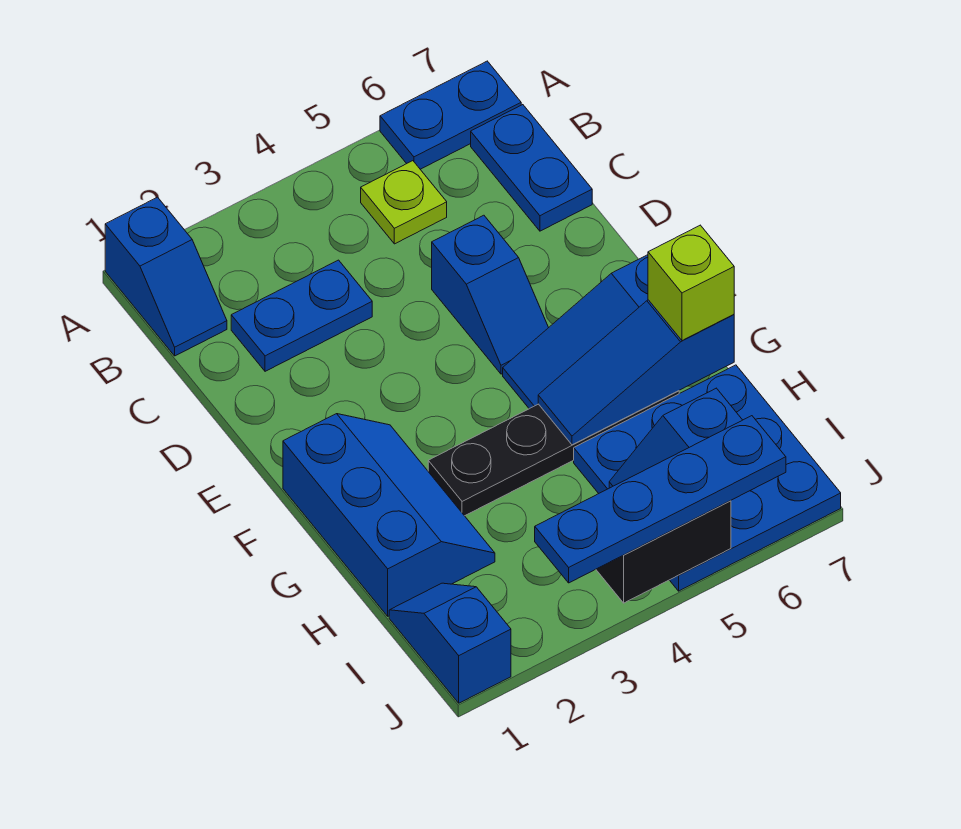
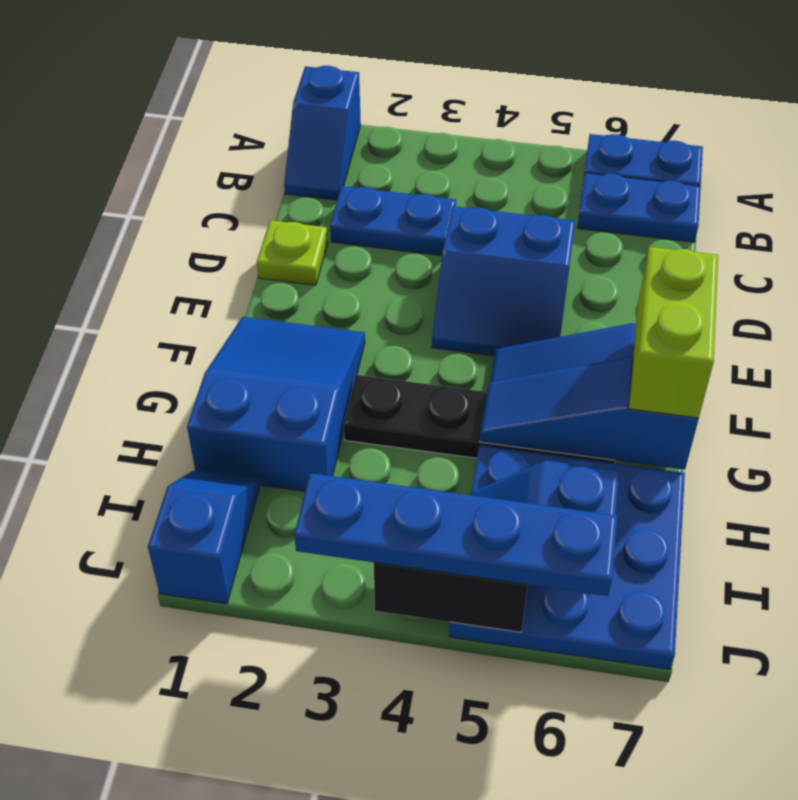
lime plate B5 level 1 -> lime plate D1 level 1
blue plate B7:C7 level 1 -> blue plate B6:B7 level 1
blue slope D5:E5 level 1 top D -> blue slope D4:E5 level 1 top D
blue slope F1:H2 level 1 top 1 -> blue slope F1:H2 level 1 top H
lime brick G7 level 3 -> lime brick F7:G7 level 3

